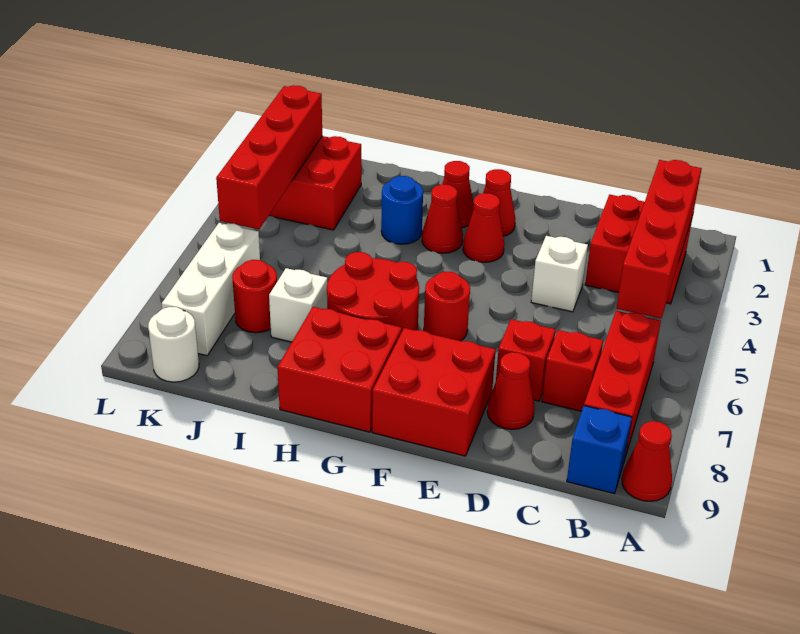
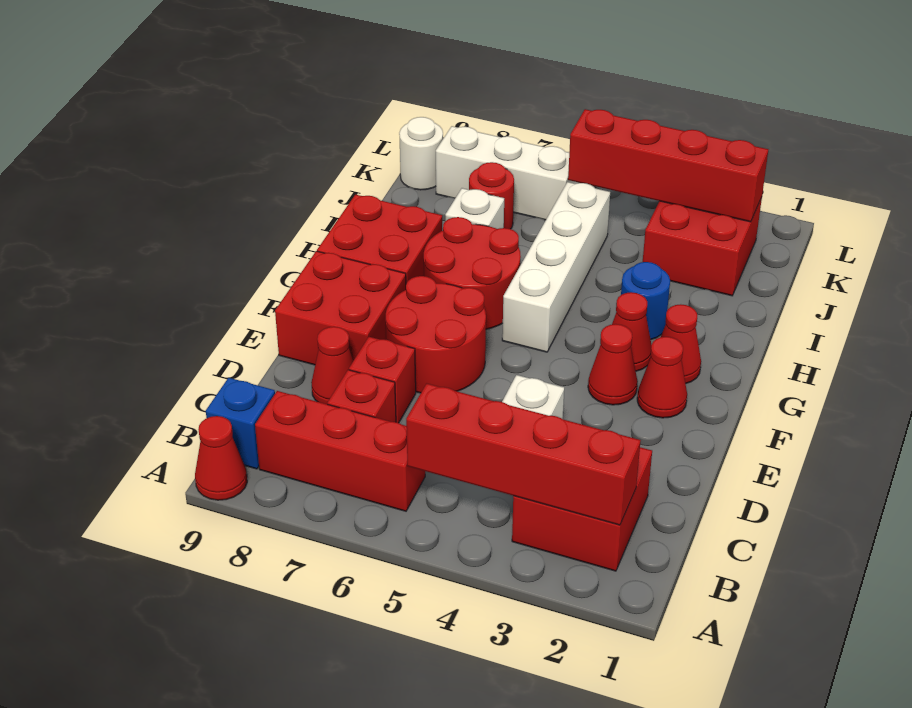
red round brick F6 level 1 -> red round brick E6:F7 level 1
none -> white brick G5:J5 level 1

